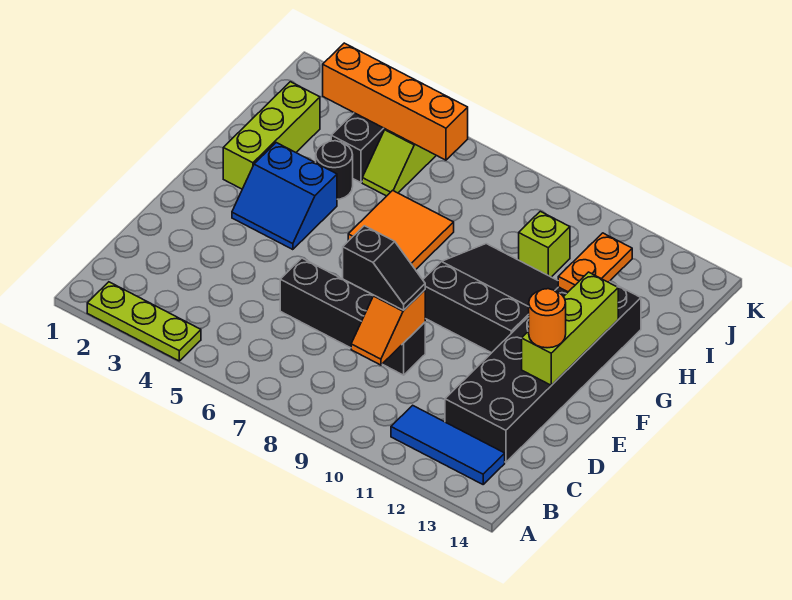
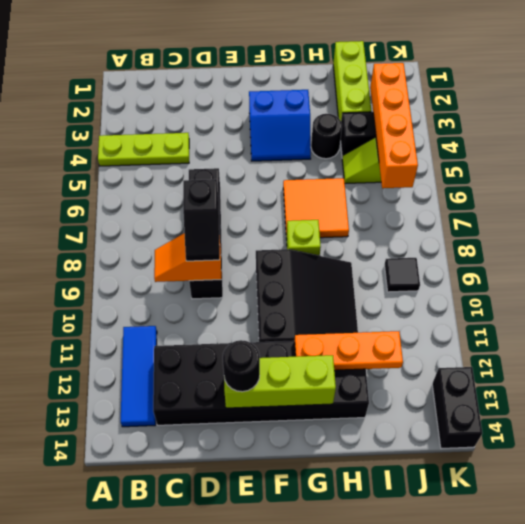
lime plate A2:A4 level 1 -> lime plate A4:C4 level 1
orange round brick E13 level 3 -> black round brick E13 level 3
blue slope F3:G4 level 1 top G -> blue slope F3:G4 level 1 top 3
lime brick G2:I2 level 1 -> lime brick I1:I3 level 1
orange plate H12:I12 level 2 -> orange plate G12:I12 level 2
lime brick I10 level 1 -> lime brick G8 level 1
none -> black tile J9 level 1
none -> black brick K13:K14 level 1

